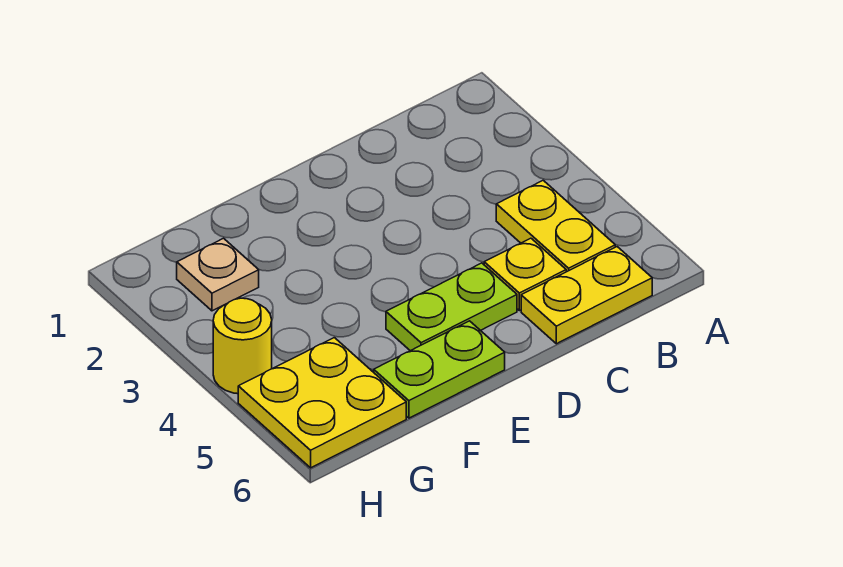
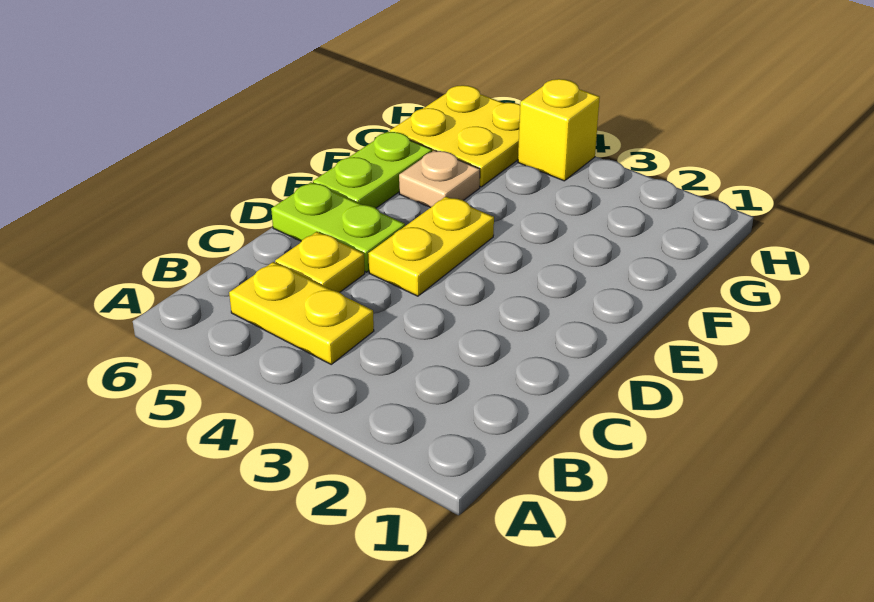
yellow plate B6:C6 level 1 -> yellow plate D4:E4 level 1
lime plate D5:E5 level 1 -> lime plate D5:D6 level 1
tan plate G2 level 1 -> tan plate F5 level 1
yellow round brick H4 level 1 -> yellow brick H4 level 1

